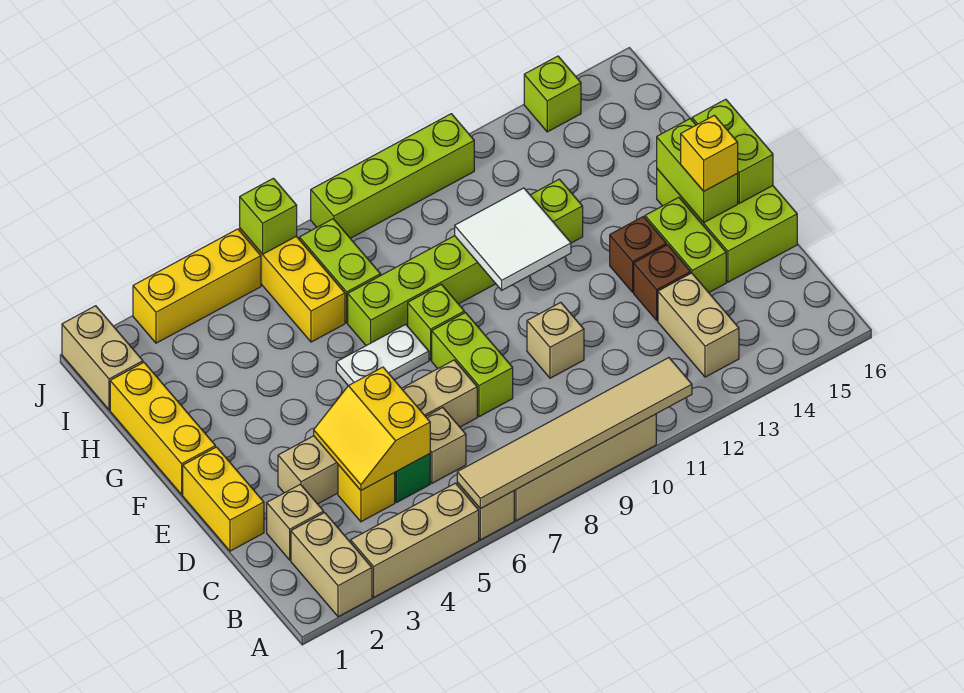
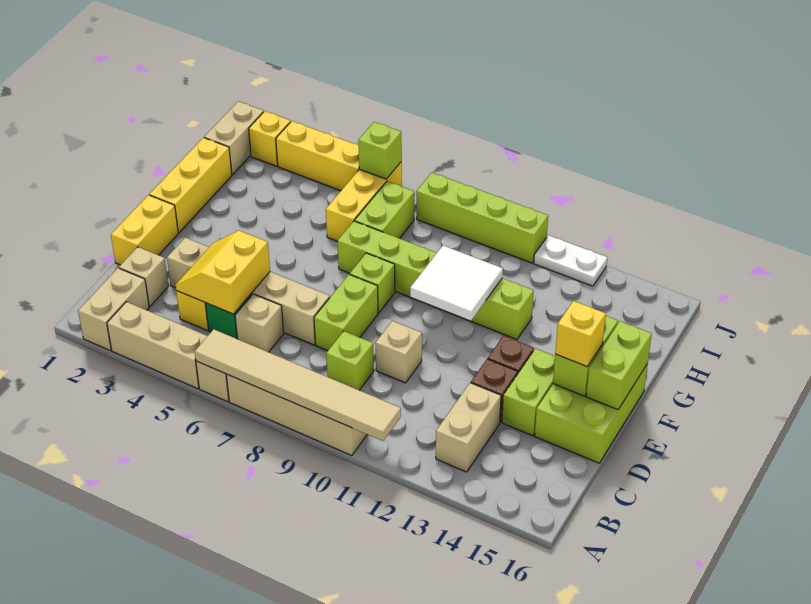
white plate F6:F7 level 1 -> white plate J12:J13 level 1
none -> yellow brick J2 level 1
lime brick J14 level 1 -> lime brick C9 level 1

